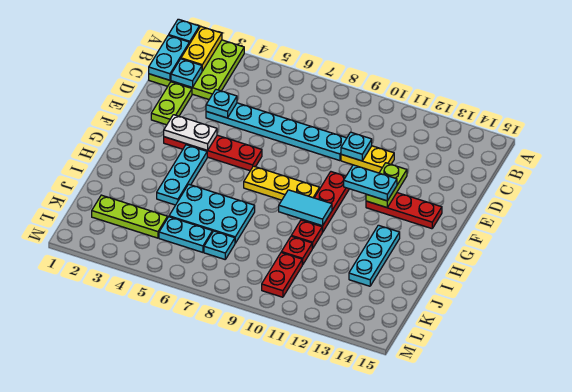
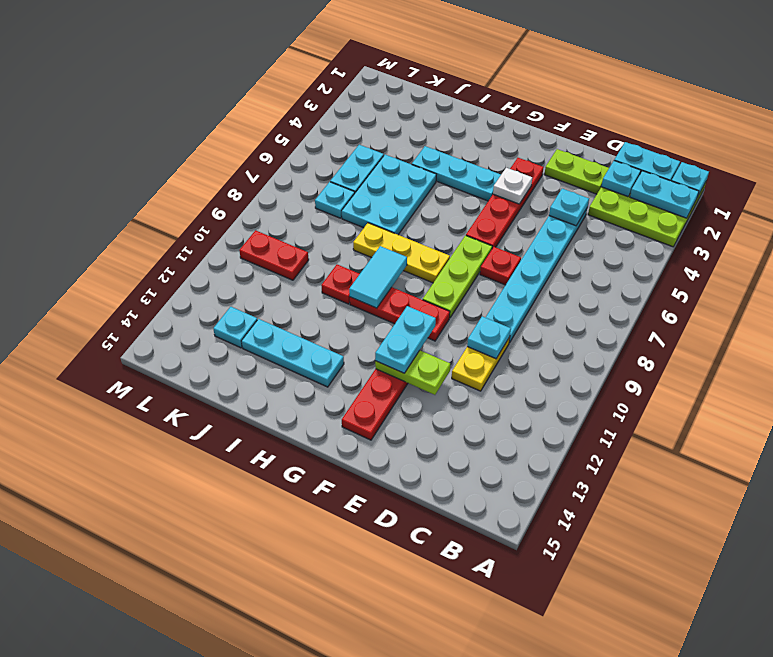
yellow plate A2:B2 level 2 -> cyan plate A2:B2 level 2
white plate F3:F4 level 2 -> white plate F4 level 2
yellow plate G7:G9 level 1 -> yellow plate G8:I8 level 1
red plate J10 level 1 -> red plate E7 level 1
lime plate K2:K4 level 1 -> lime plate F7:F9 level 1
none -> cyan plate K13 level 1

